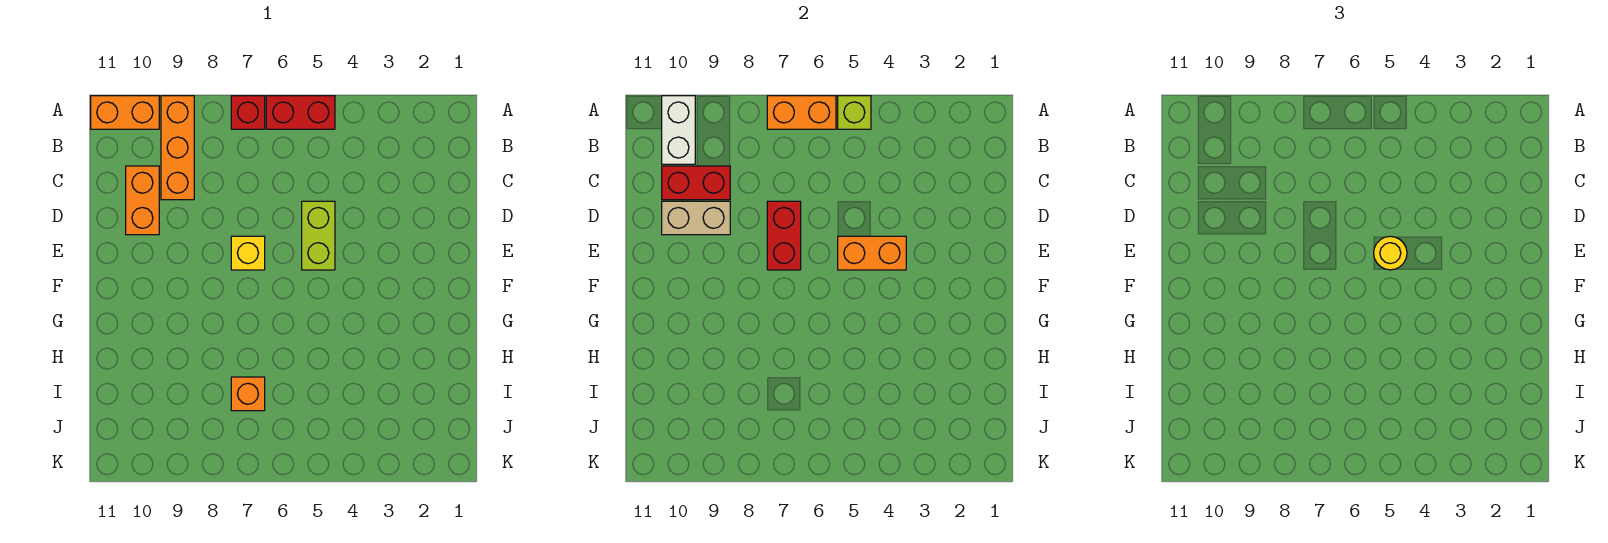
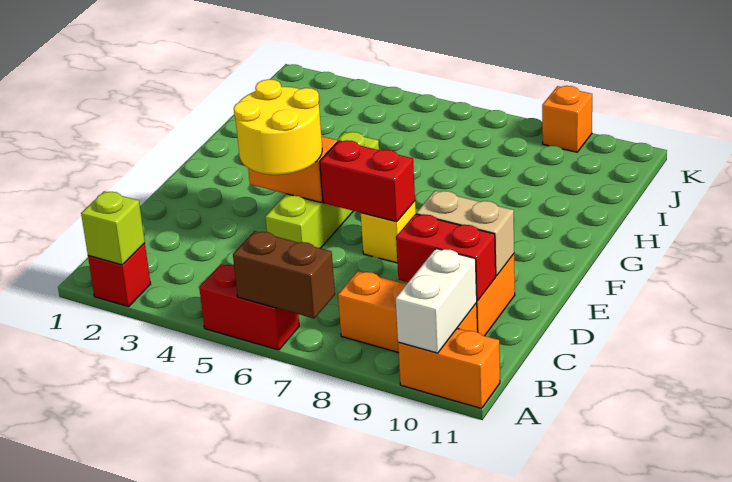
lime brick A5 level 2 -> lime brick A2 level 2
orange brick A6:A7 level 2 -> brown brick A6:A7 level 2
red brick A7 level 1 -> red brick A2 level 1
orange brick A9:C9 level 1 -> orange brick B8:B10 level 1
lime brick D5:E5 level 1 -> lime brick D5:G5 level 1
red brick D7:E7 level 2 -> red brick E6:E7 level 2
yellow round brick E5 level 3 -> yellow round brick D4:E5 level 3
orange brick I7 level 1 -> orange brick K9 level 1

